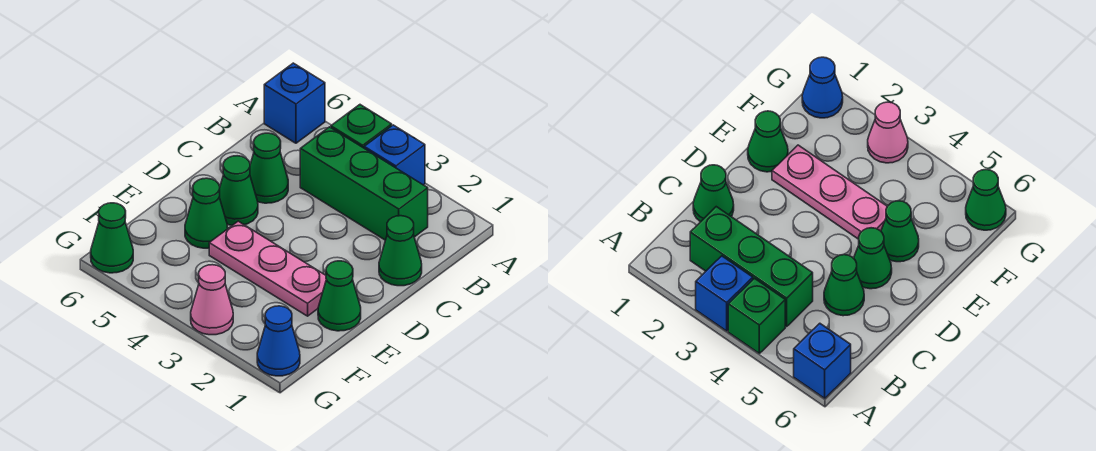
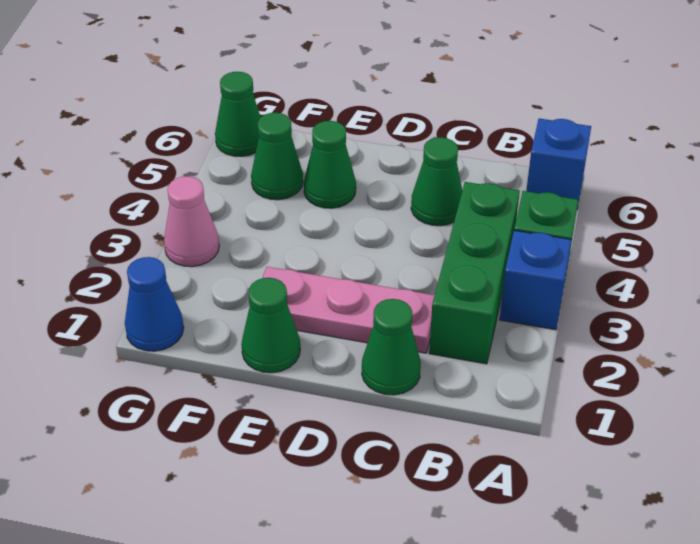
green cone D5 level 1 -> green cone F5 level 1
pink plate E2:E4 level 1 -> pink plate C2:E2 level 1

